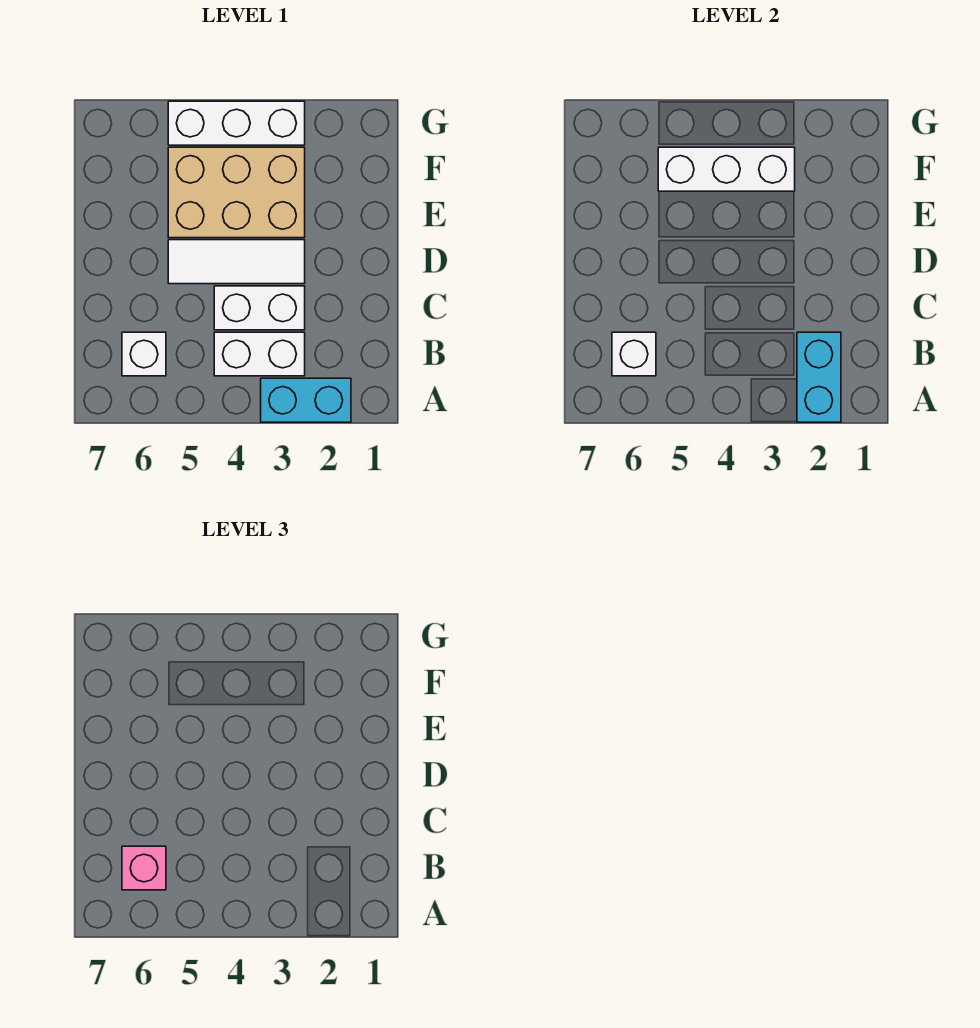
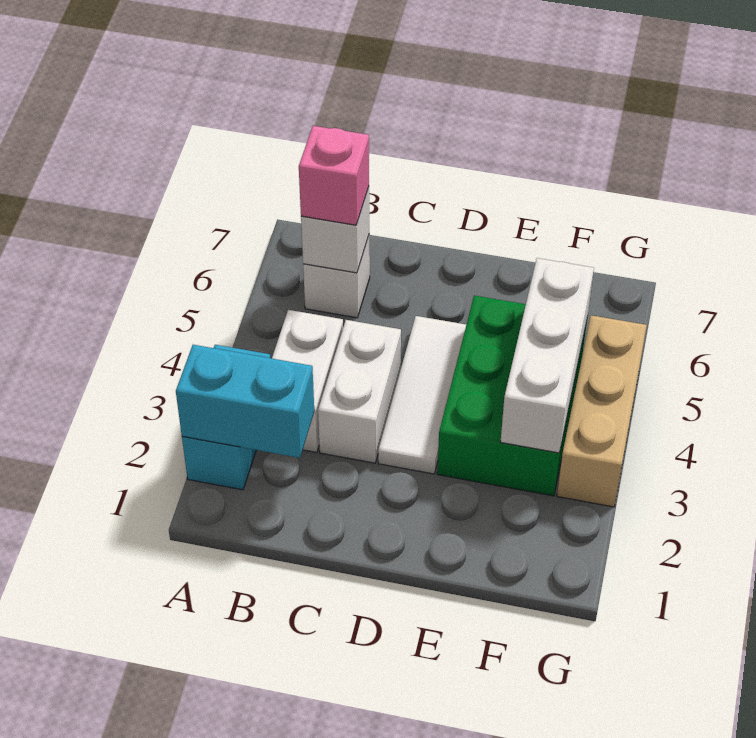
tan brick E3:F5 level 1 -> green brick E3:F5 level 1
white brick G3:G5 level 1 -> tan brick G3:G5 level 1

